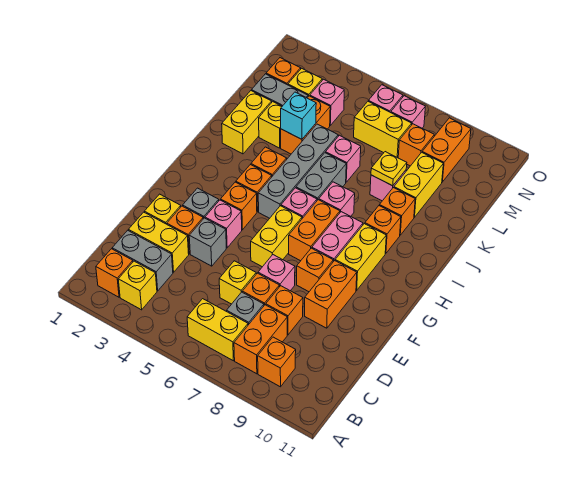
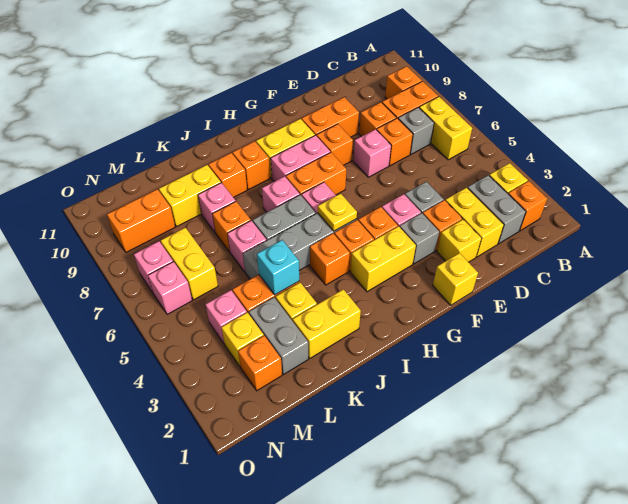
yellow brick D6 level 1 -> yellow brick F1 level 1
yellow brick F6:G6 level 1 -> yellow brick G3:H3 level 1
yellow plate K8 level 2 -> yellow plate H5 level 2
orange brick M8 level 1 -> orange brick K7 level 1

